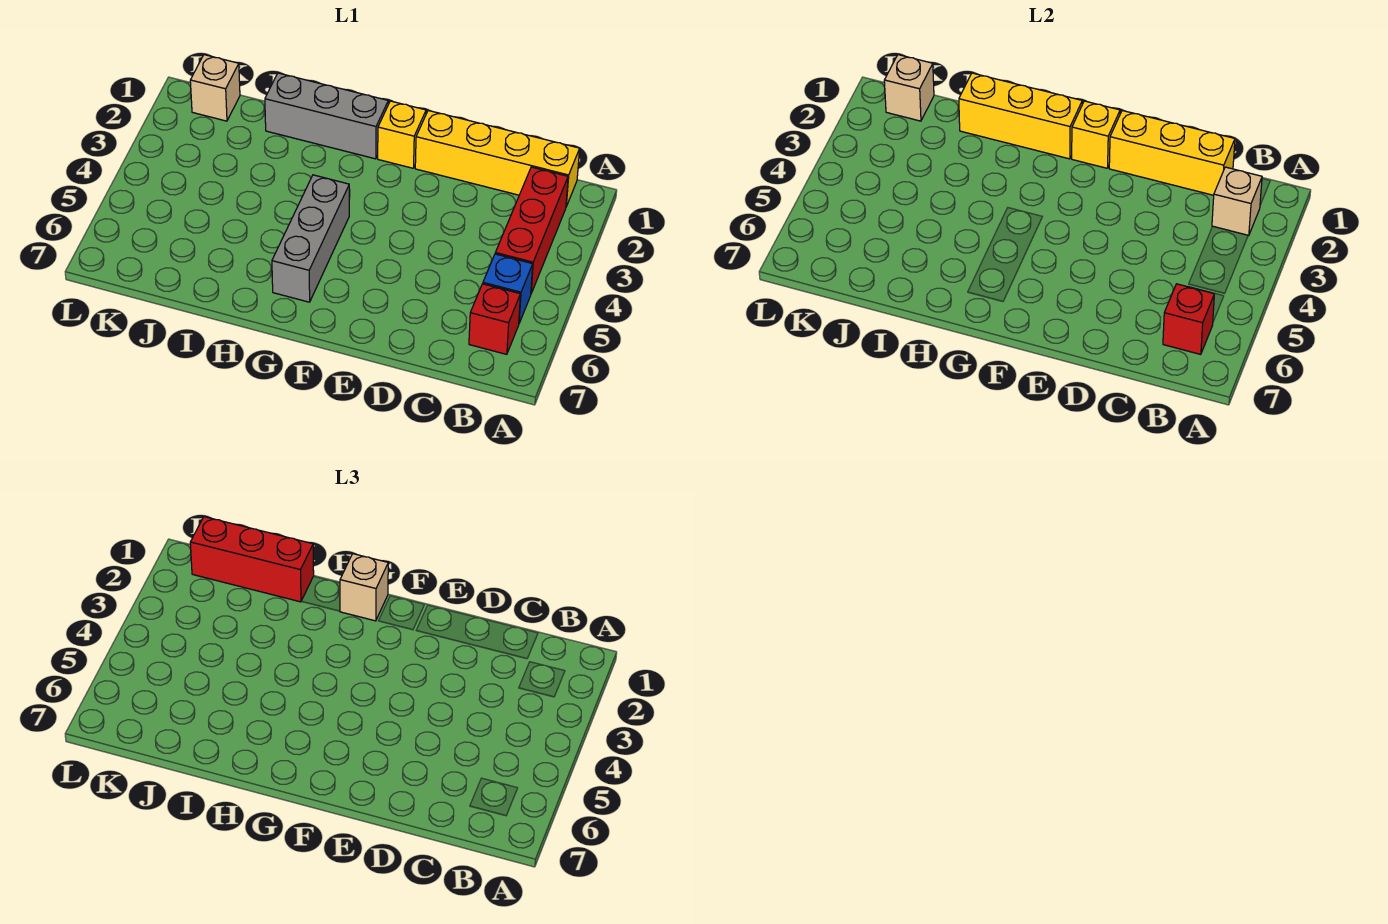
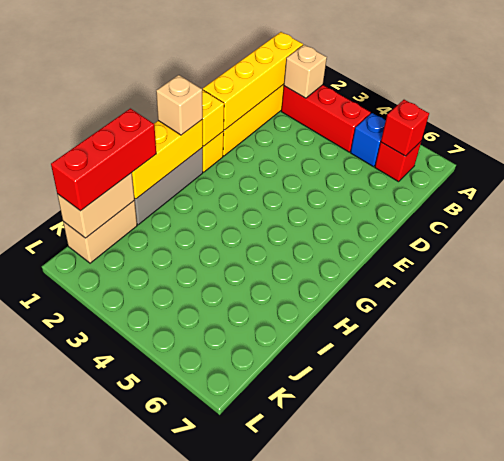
yellow brick C1:E1 level 2 -> yellow brick B1:E1 level 2
grey brick G4:G6 level 1 -> none
tan brick K1 level 1 -> tan brick J1:K1 level 1
tan brick K1 level 2 -> tan brick J1:K1 level 2

